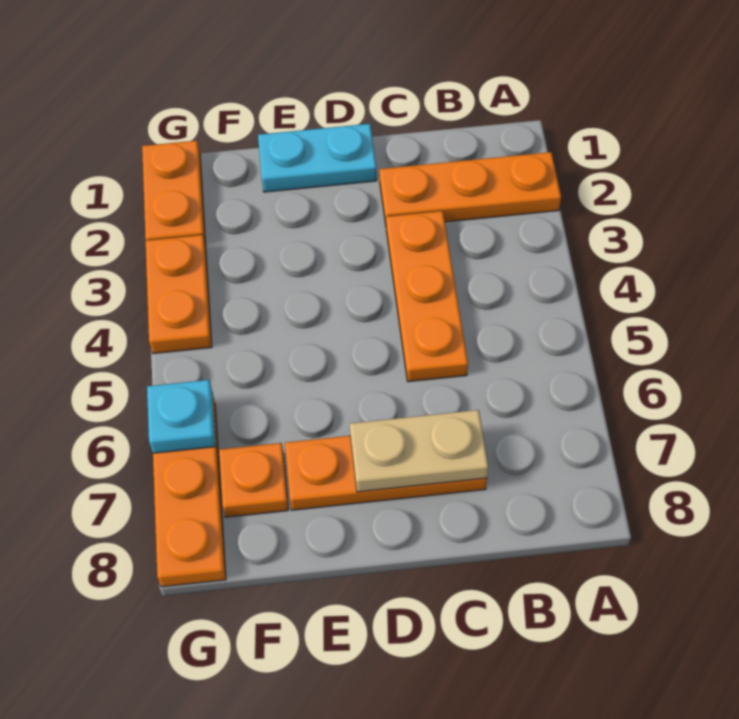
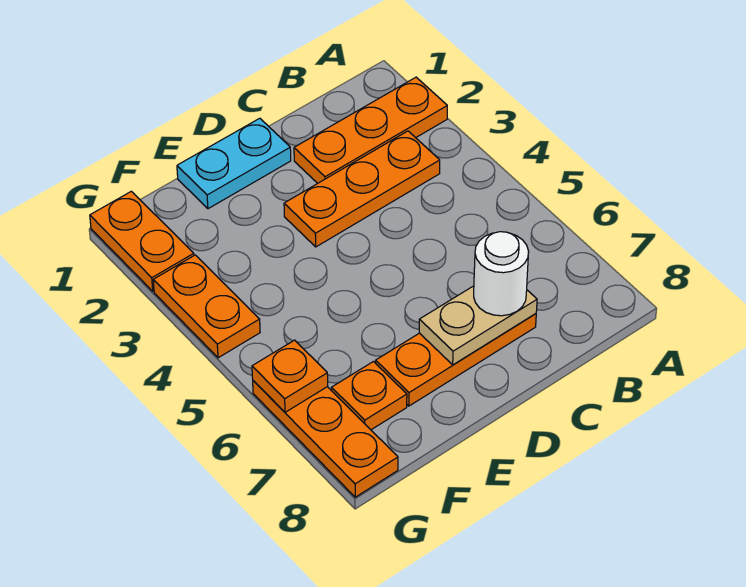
orange plate C3:C5 level 1 -> orange plate B3:D3 level 1
none -> white round brick C7 level 3
cyan plate G6 level 2 -> orange plate G6 level 2

